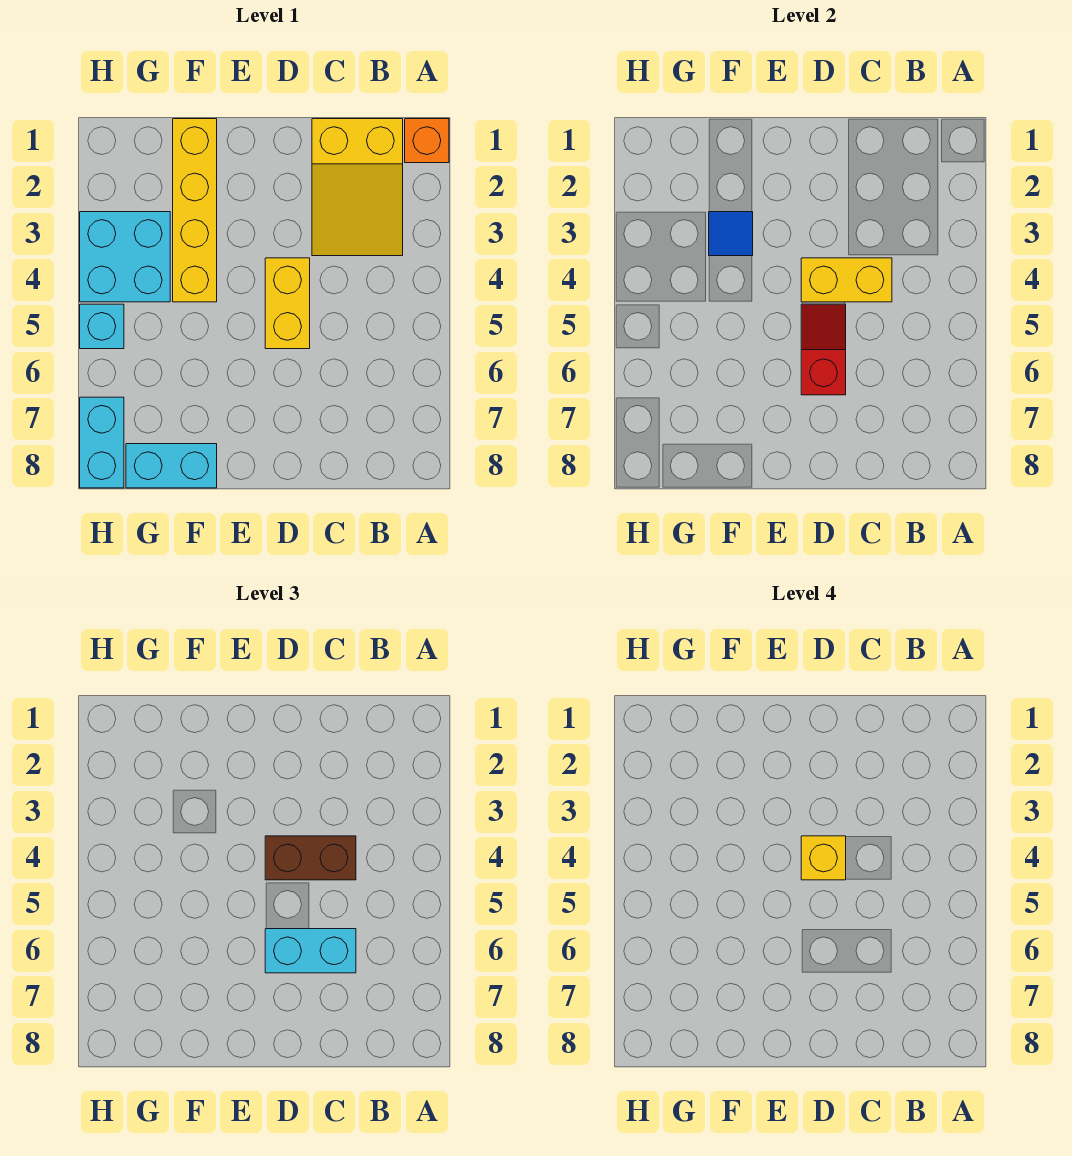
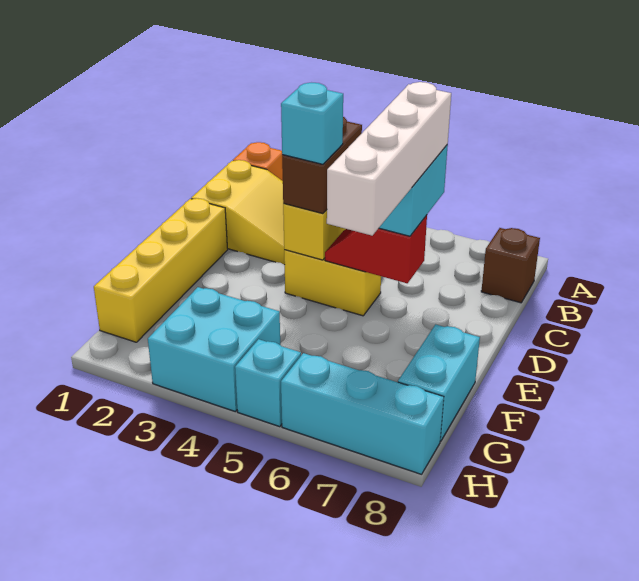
none -> brown brick B8 level 1
none -> white brick C6:F6 level 4
yellow brick D4 level 4 -> cyan brick D4 level 4
yellow brick F1:F4 level 1 -> yellow brick D1:G1 level 1
blue tile F3 level 2 -> none
cyan brick H7:H8 level 1 -> cyan brick H6:H8 level 1

